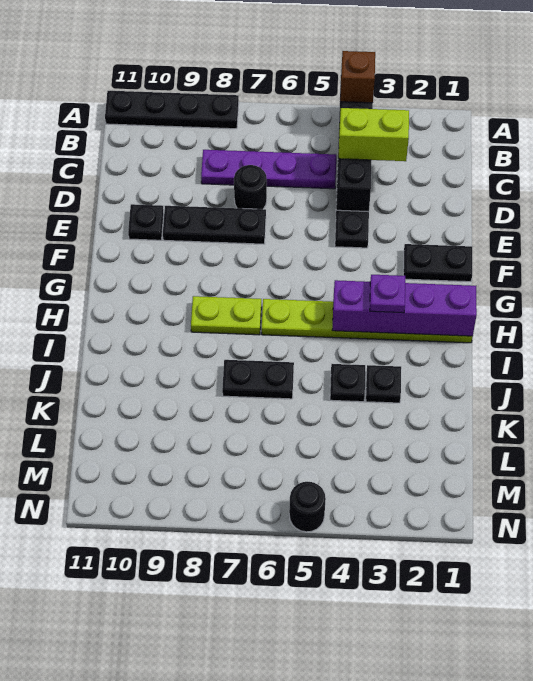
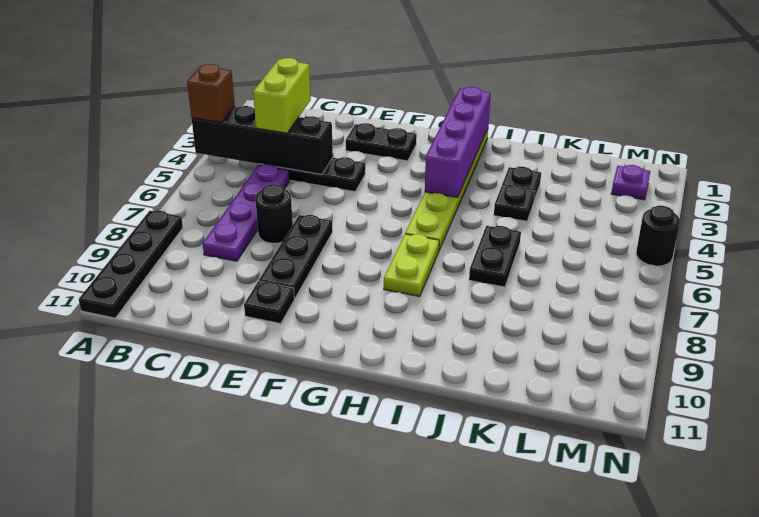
black plate F1:F2 level 1 -> black plate E2:F2 level 1
purple plate H3 level 3 -> purple plate M2 level 1

